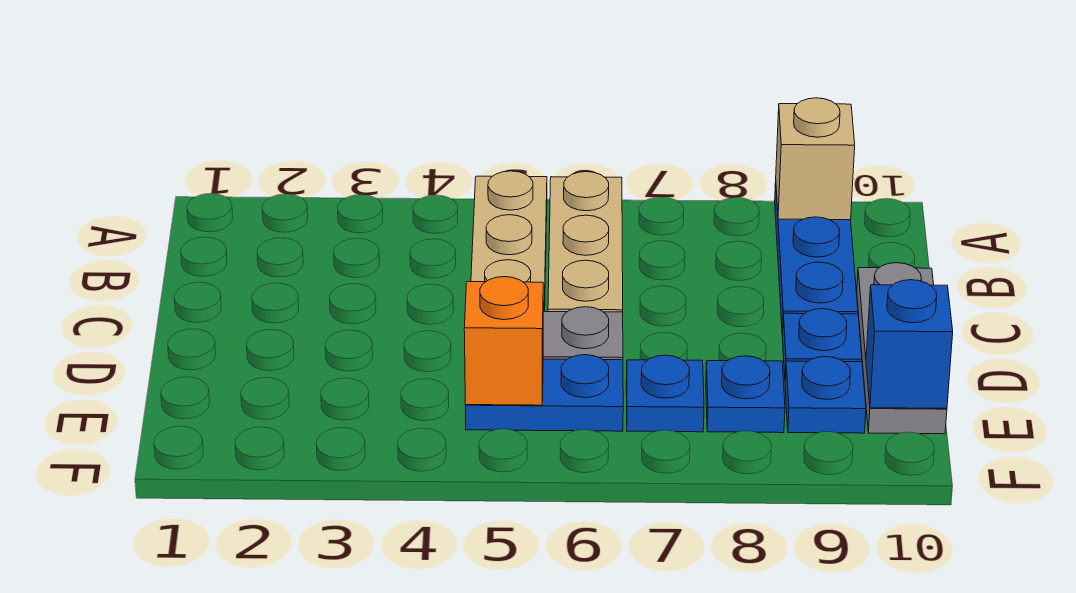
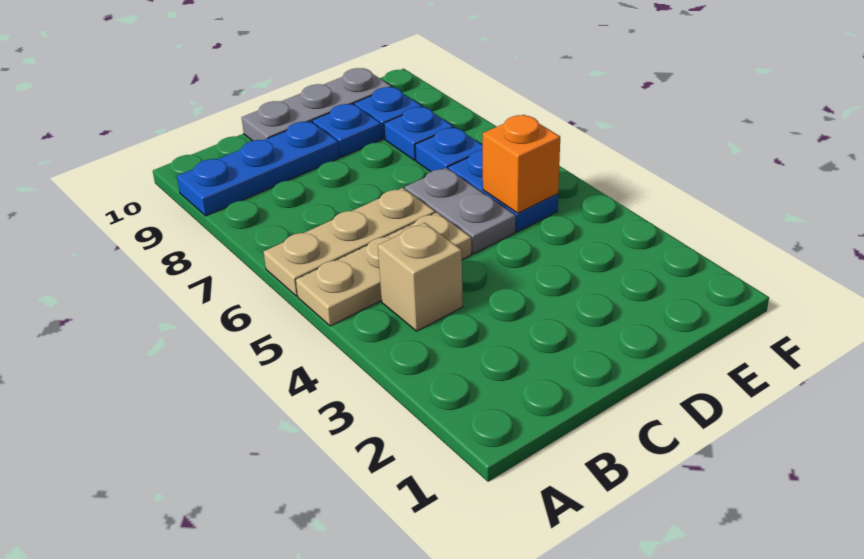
tan brick A9 level 2 -> tan brick B4 level 1
blue brick E10 level 2 -> none

